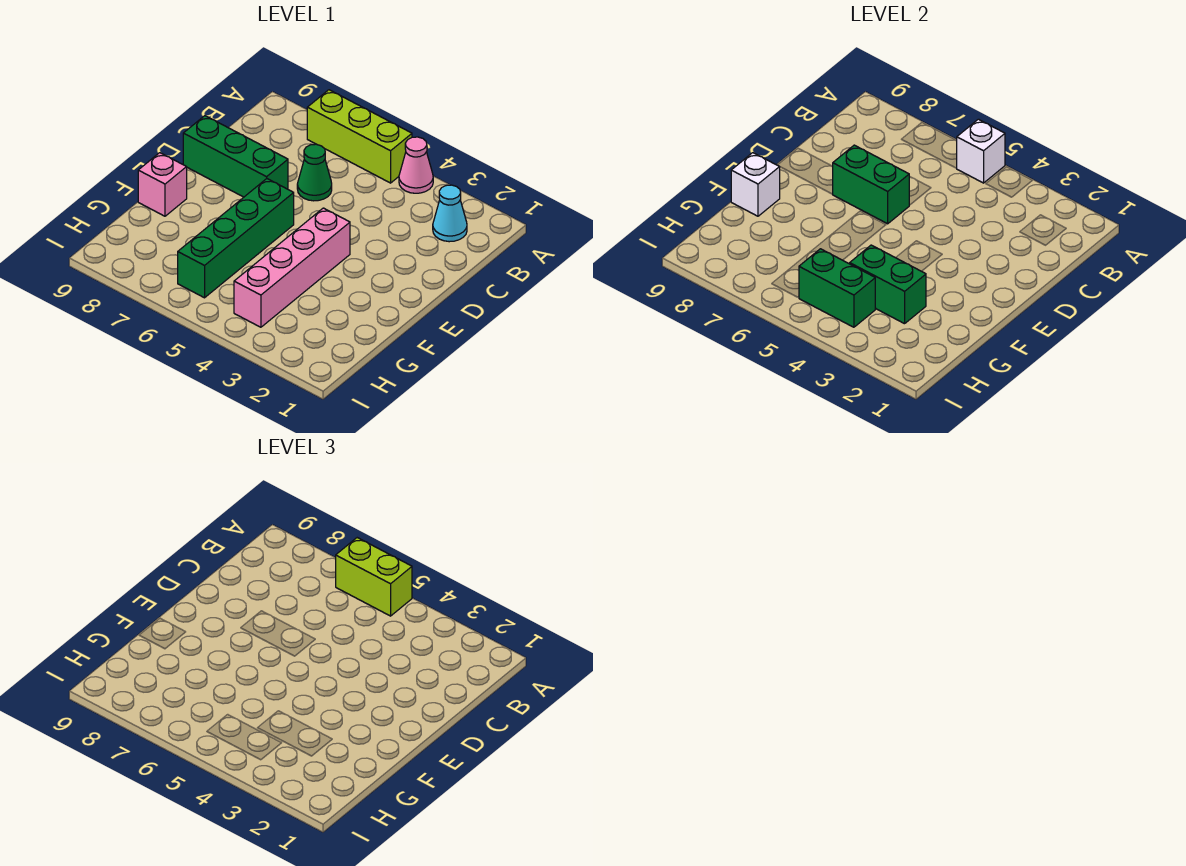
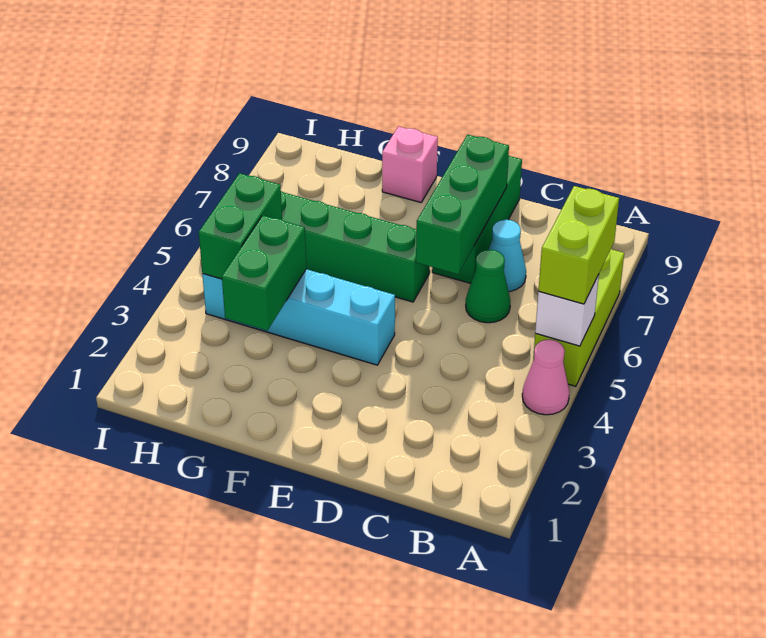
cyan cone B2 level 1 -> cyan cone C7 level 1
green brick D6:D7 level 2 -> green brick D6:D8 level 2
pink brick E4:H4 level 1 -> cyan brick E4:H4 level 1
white brick F9 level 2 -> none

